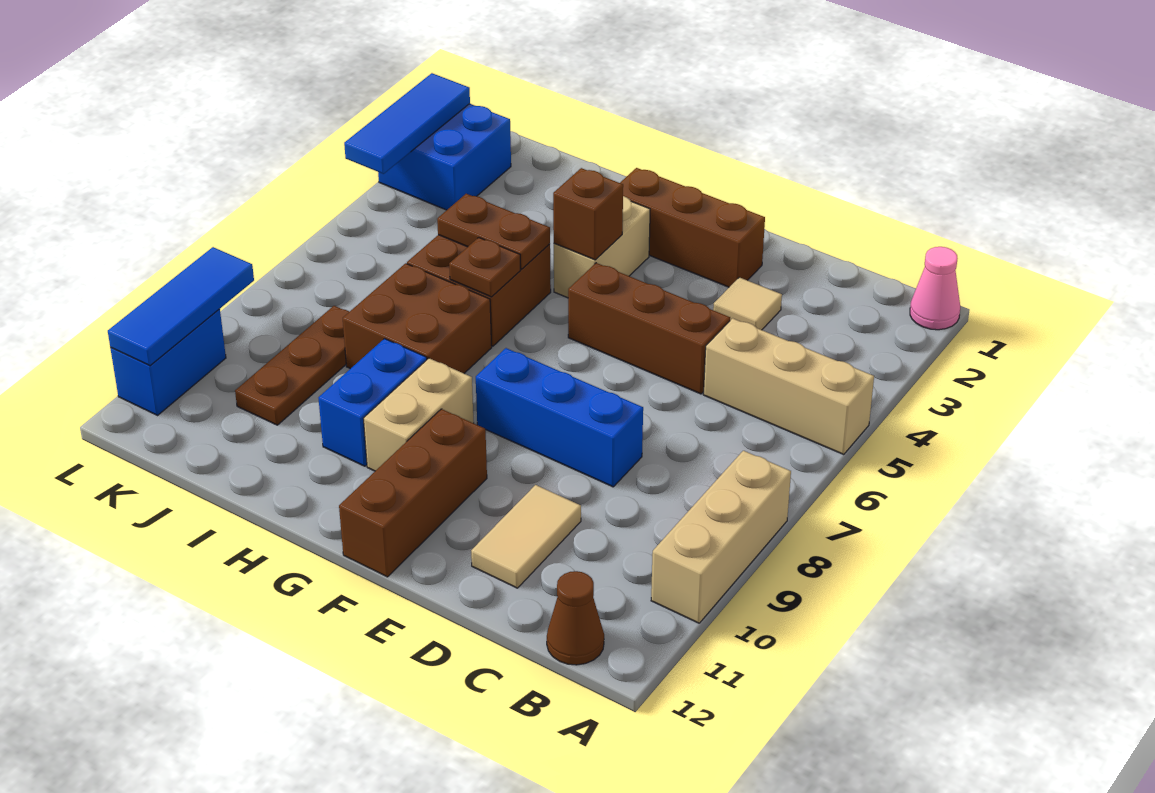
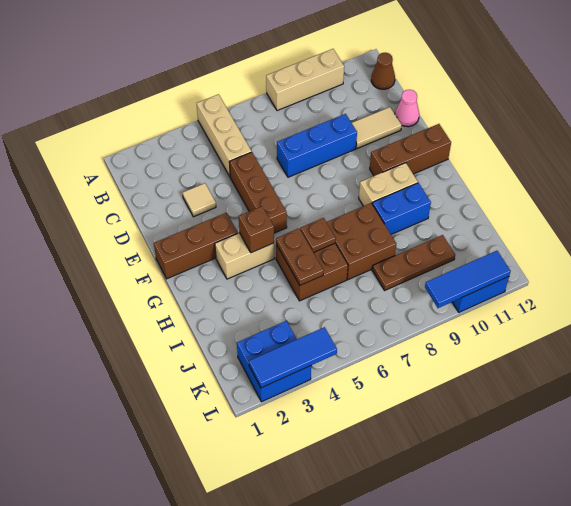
pink cone A1 level 1 -> pink cone D12 level 1
blue brick D8:F8 level 1 -> blue brick D7:D9 level 1
brown brick E2:G2 level 1 -> brown brick F1:F3 level 1

